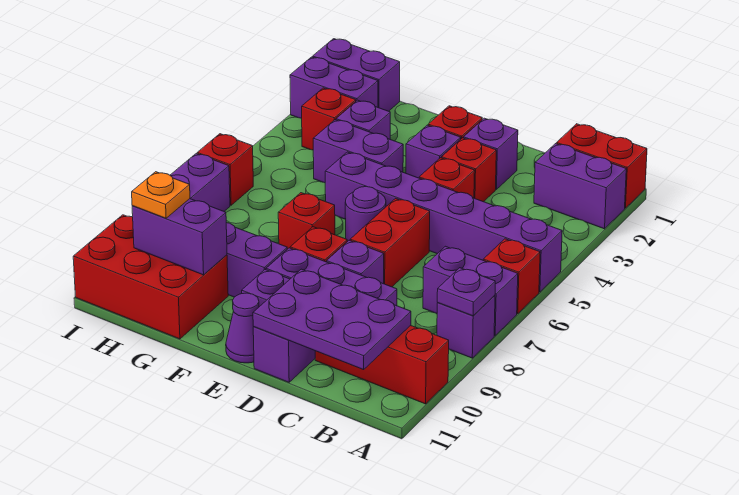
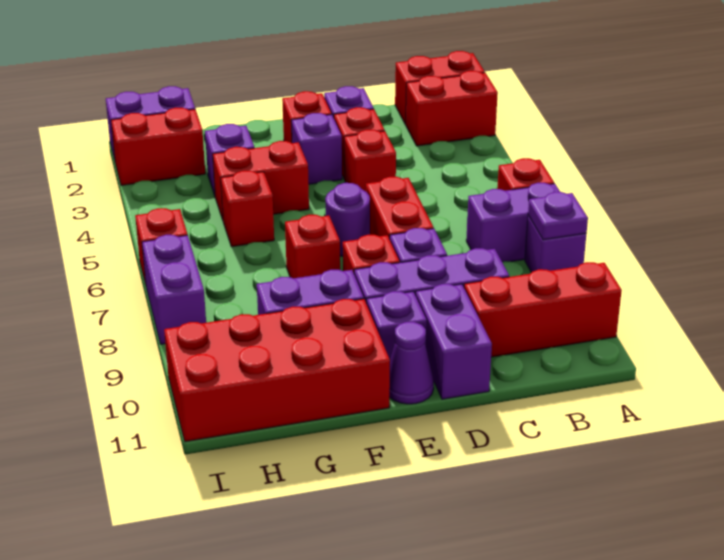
purple brick A2:B2 level 1 -> red brick A2:B2 level 1
purple brick A5:F5 level 1 -> none
purple plate B10:D11 level 2 -> none
purple brick F4:G4 level 1 -> red brick F4:G4 level 1
red brick G10:I11 level 1 -> red brick F10:I11 level 1
purple brick G10:H10 level 2 -> none
purple brick H2:I2 level 1 -> red brick H2:I2 level 1
red brick H3 level 1 -> red brick G5 level 1
orange plate H10 level 3 -> none

